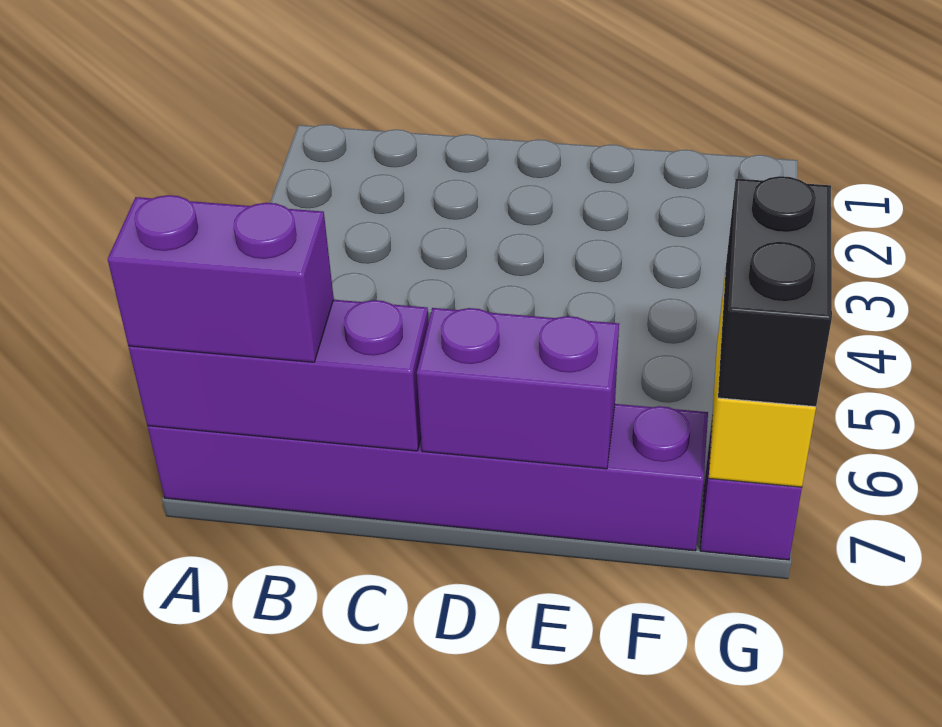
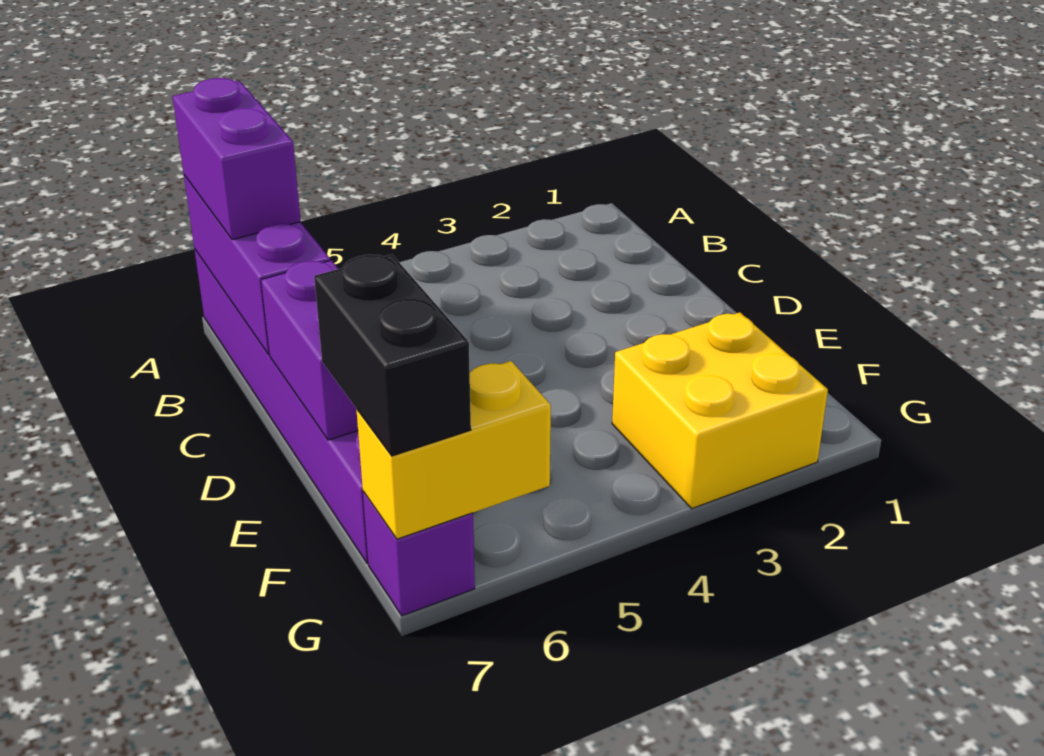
none -> yellow brick F2:G3 level 1
black brick G6:G7 level 3 -> black brick F7:G7 level 3

